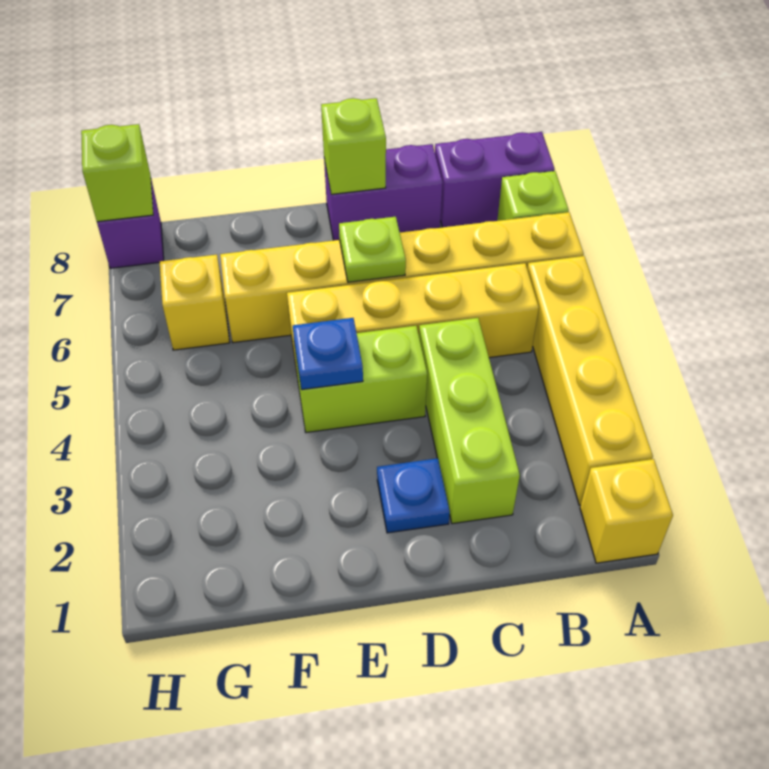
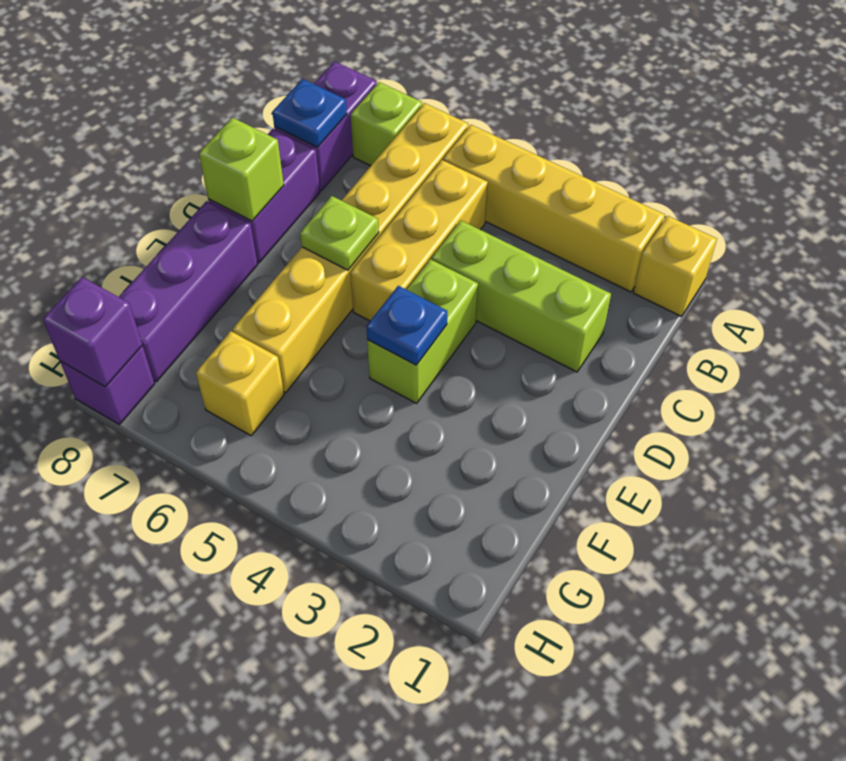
yellow brick B5:E5 level 1 -> yellow brick B5:D5 level 1
blue plate D2 level 1 -> blue plate B8 level 2
none -> purple brick E8:G8 level 1
lime brick H8 level 2 -> purple brick H8 level 2

